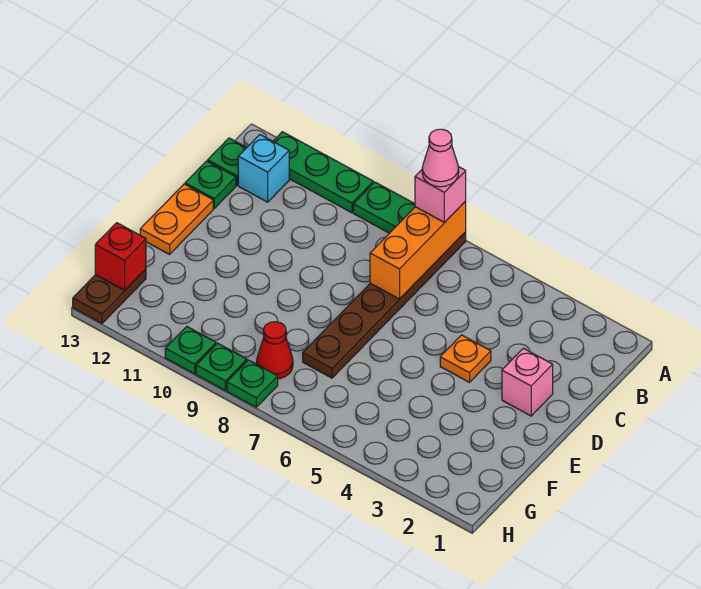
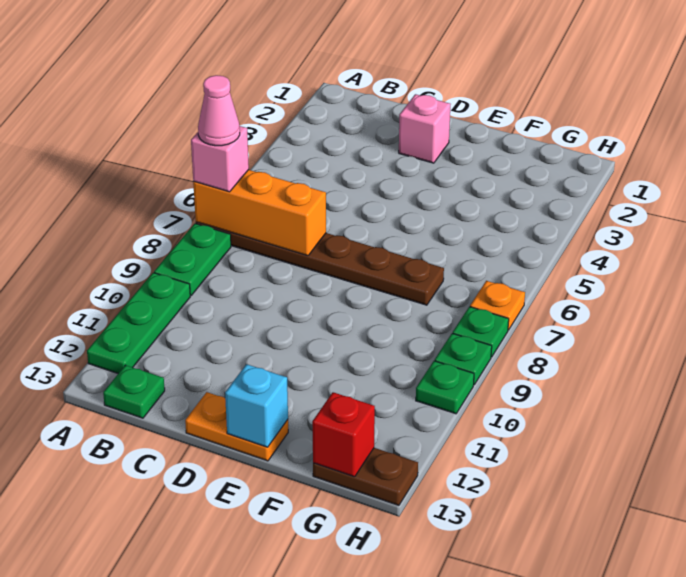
cyan brick B12 level 1 -> cyan brick E13 level 2
green plate C13 level 1 -> none
orange plate D4 level 1 -> orange plate H7 level 1
red cone G8 level 1 -> none

